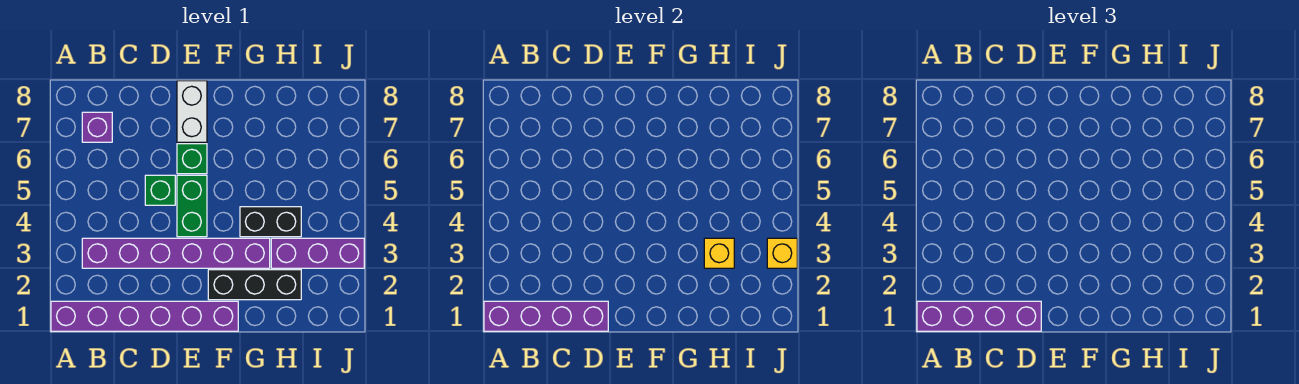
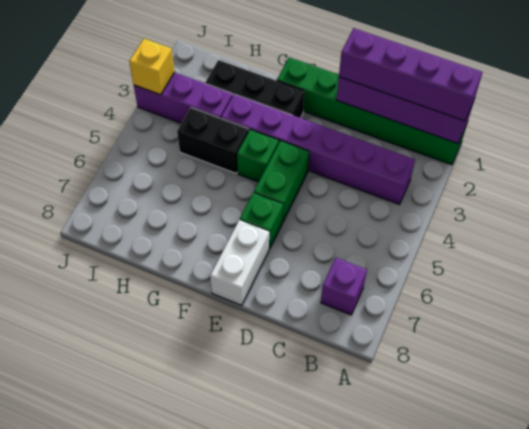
purple brick A1:F1 level 1 -> green brick A1:F1 level 1
green brick D5 level 1 -> green brick F4 level 1
yellow brick H3 level 2 -> none

